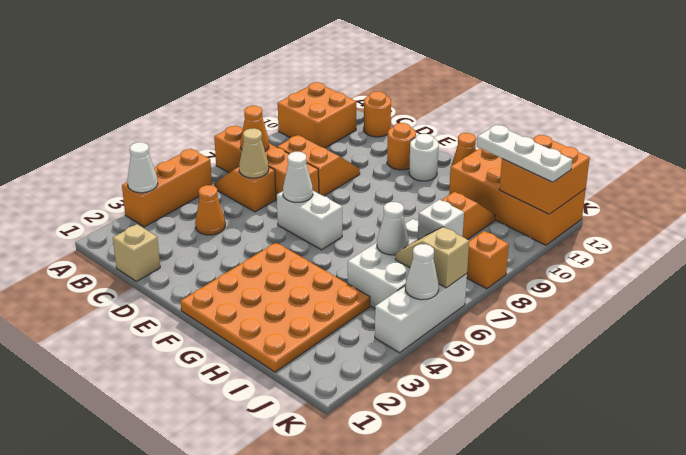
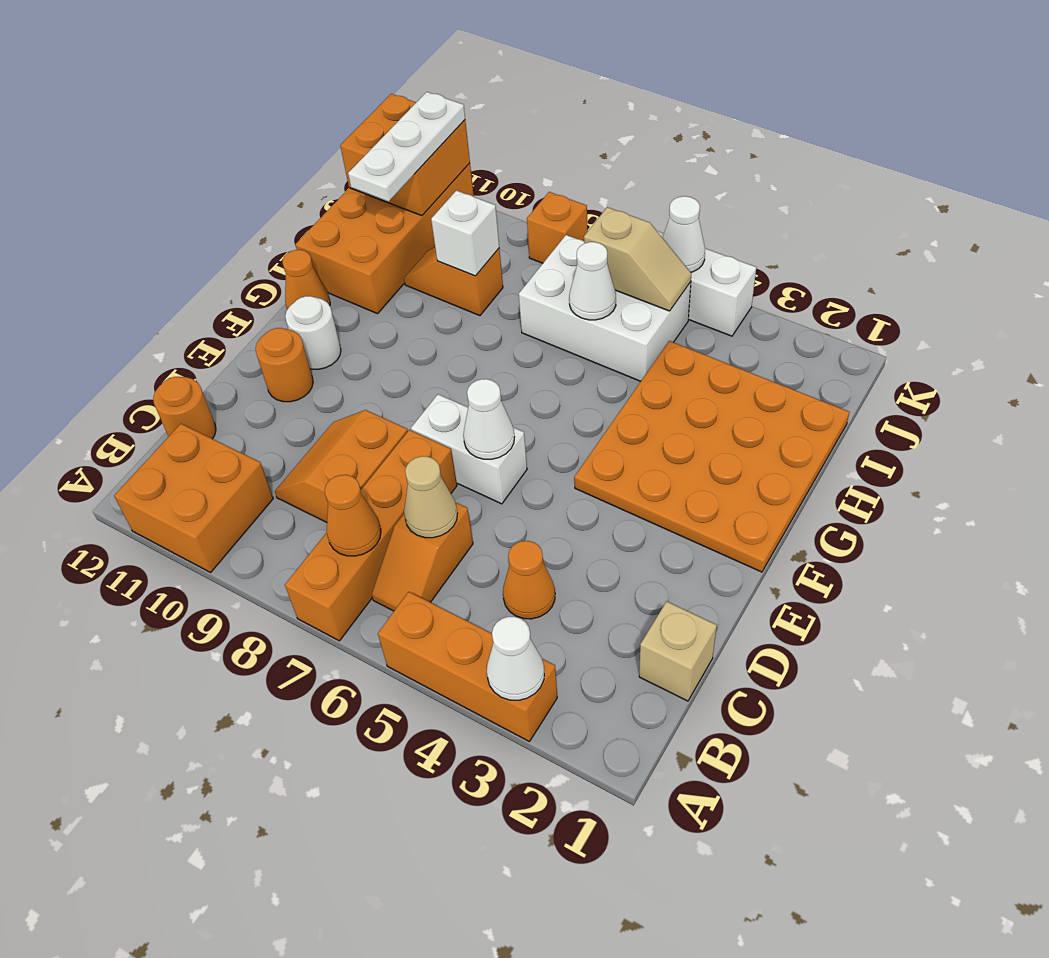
white brick E6:F6 level 1 -> white brick E6:E7 level 1
tan slope J6:K6 level 2 top K -> tan slope J5:J6 level 2 top 6
white brick J7 level 2 -> white brick I9 level 2

